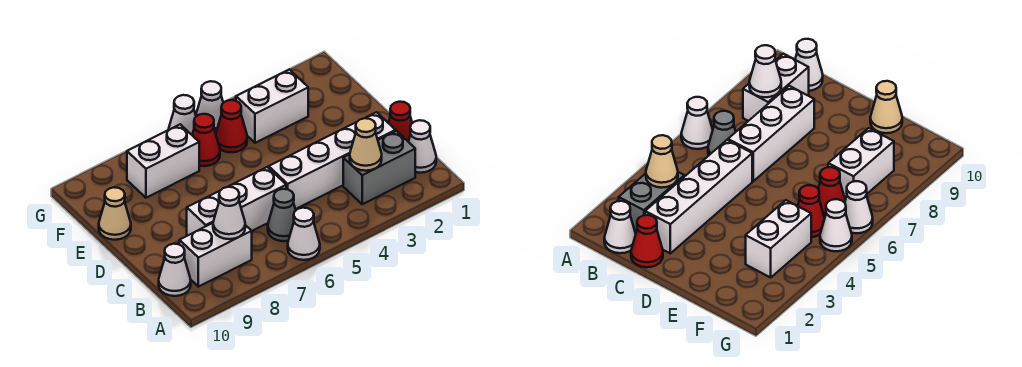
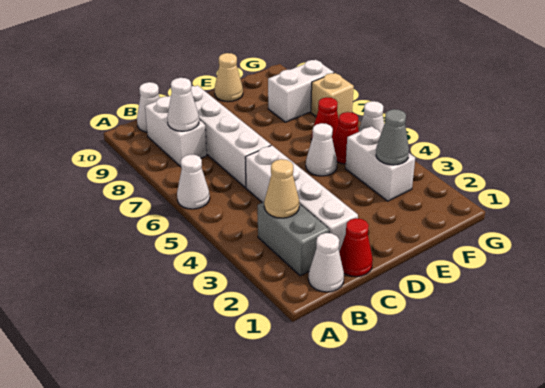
grey cone B6 level 1 -> grey cone F3 level 2
white brick C6:C8 level 1 -> white brick C6:C9 level 1
white brick F7:F8 level 1 -> white brick F8:G8 level 1
white cone G6 level 1 -> white cone E5 level 1
none -> tan brick G7 level 1

